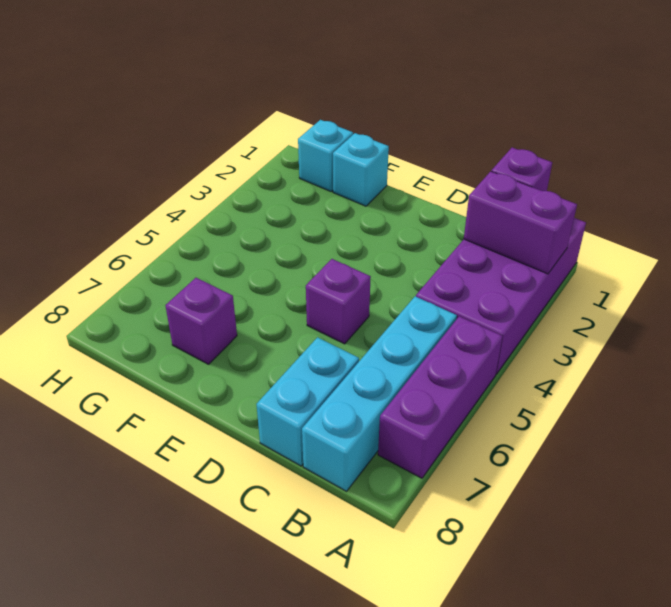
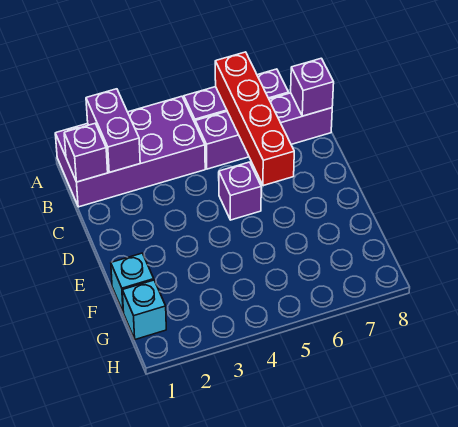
none -> red brick A6:D6 level 2
cyan brick B5:B8 level 1 -> purple brick B5:B8 level 1
cyan brick C7:C8 level 1 -> none
purple brick F7 level 1 -> purple brick B8 level 2

